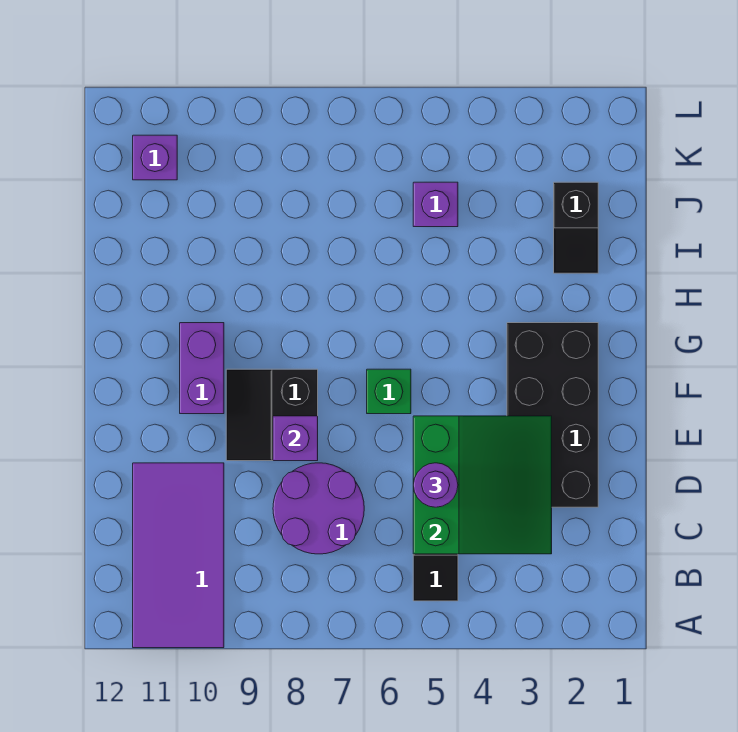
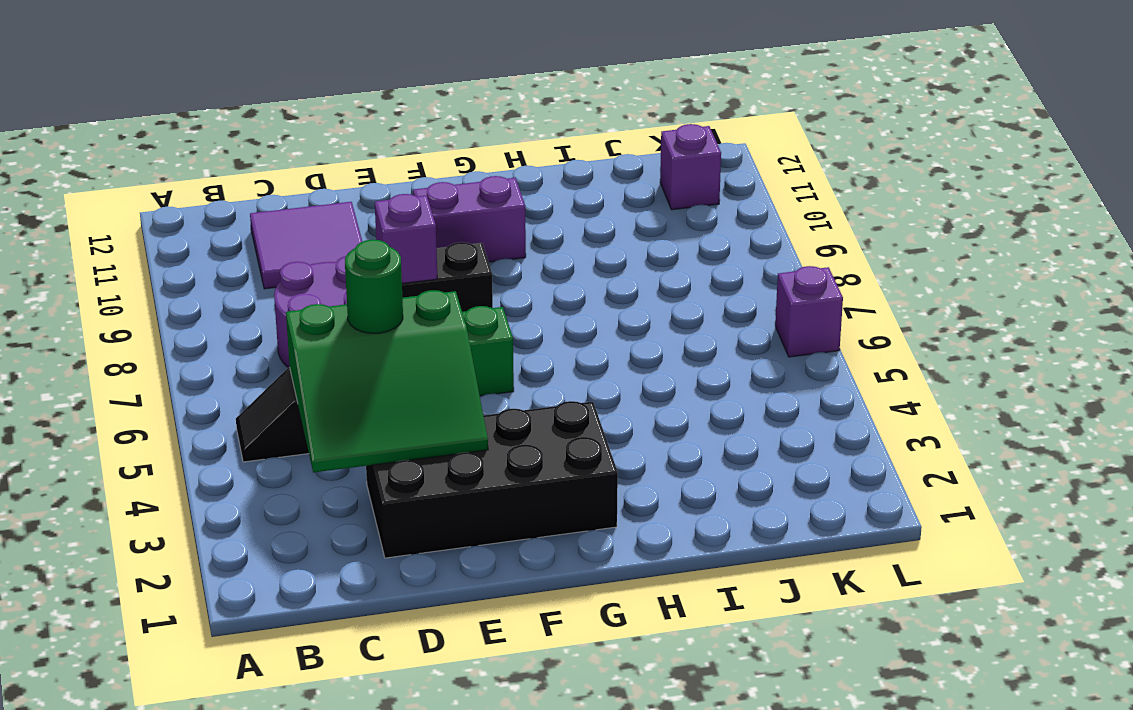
purple tile A10:D11 level 1 -> purple tile C10:D11 level 1
purple round brick D5 level 3 -> green round brick D5 level 3
black slope I2:J2 level 1 top J -> none
purple brick J5 level 1 -> purple brick L6 level 1

